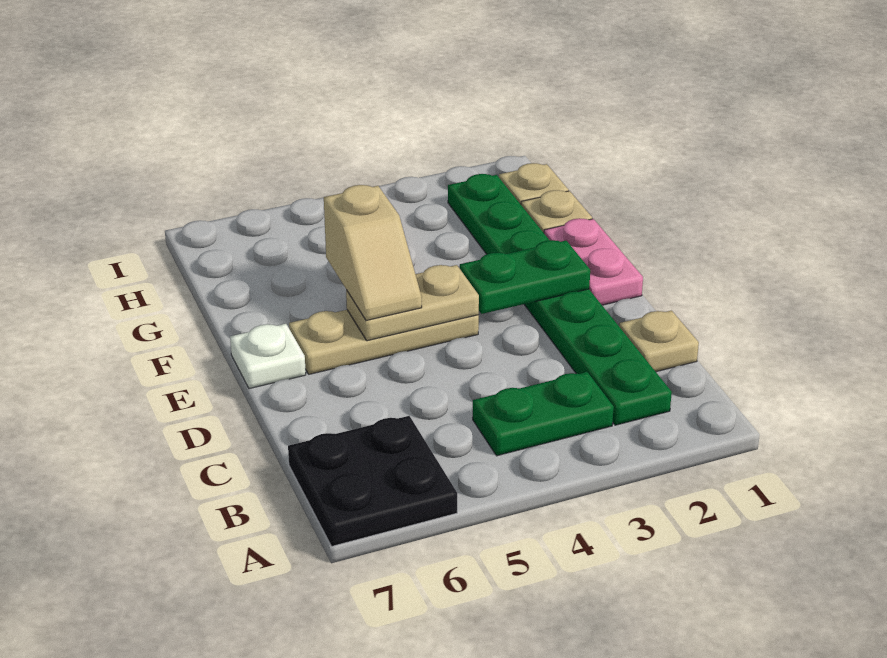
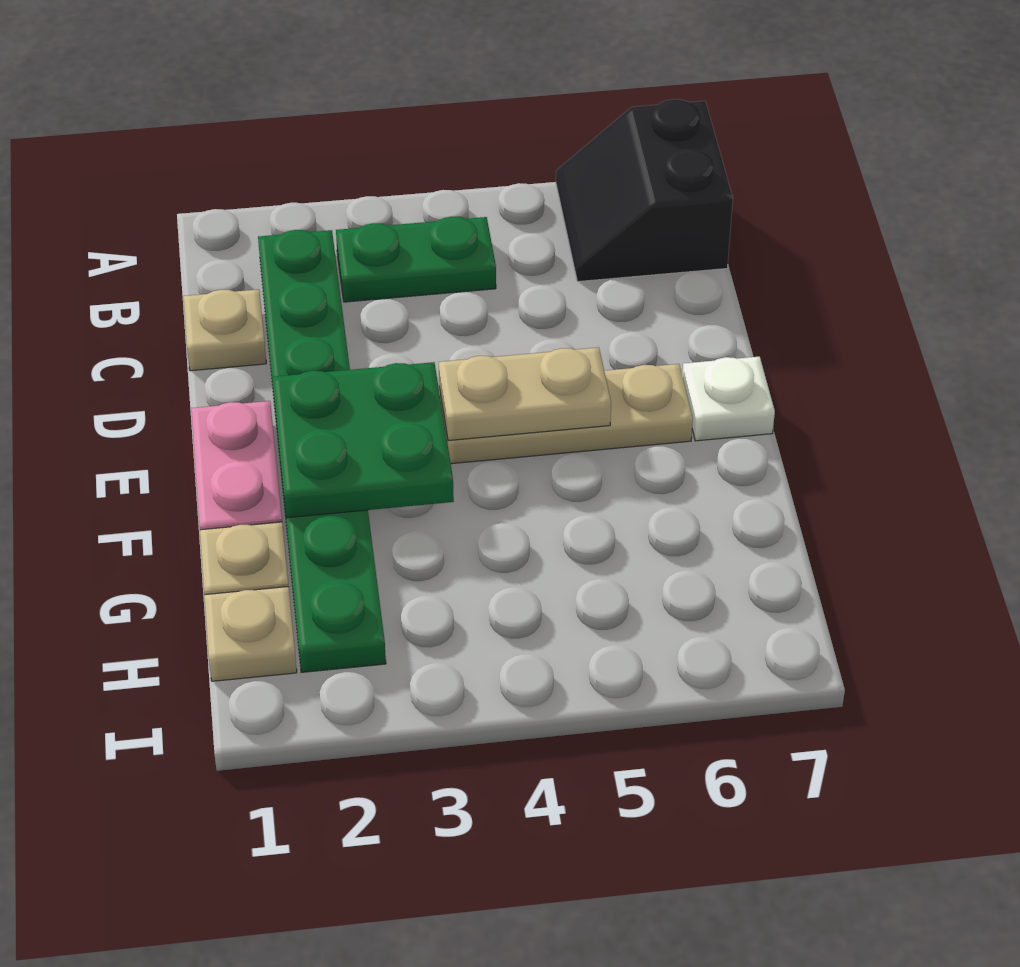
black plate A6:B7 level 1 -> black slope A6:B7 level 1 top 7
green plate E2:E3 level 2 -> green plate E2:F3 level 2
tan slope E5:F5 level 3 top F -> none

